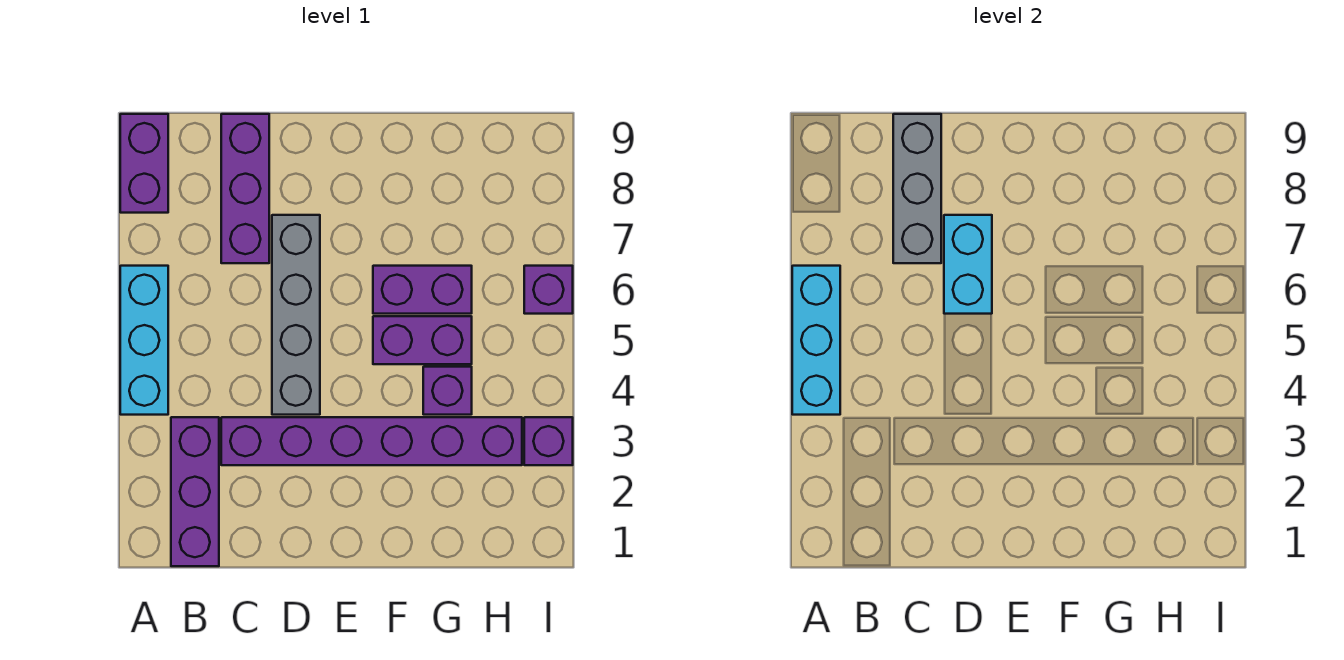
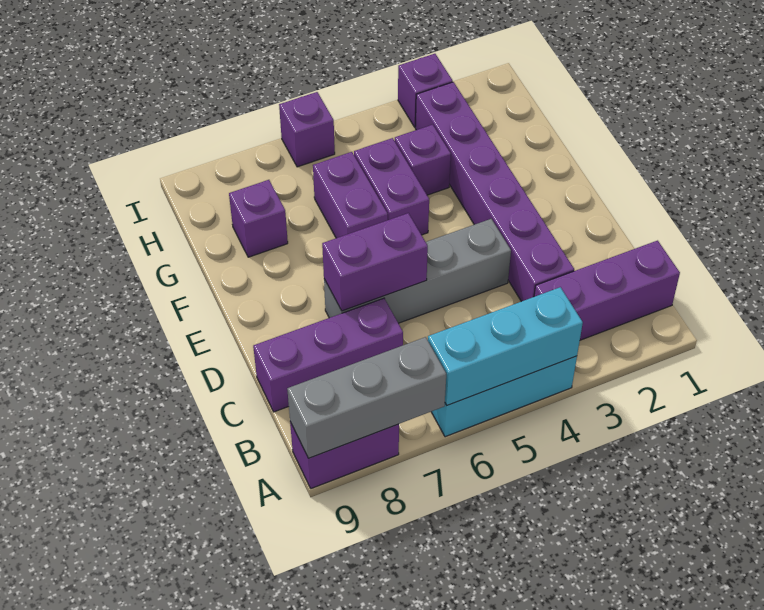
grey brick C7:C9 level 2 -> grey brick A7:A9 level 2
cyan brick D6:D7 level 2 -> purple brick D6:D7 level 2
none -> purple brick G8 level 1

